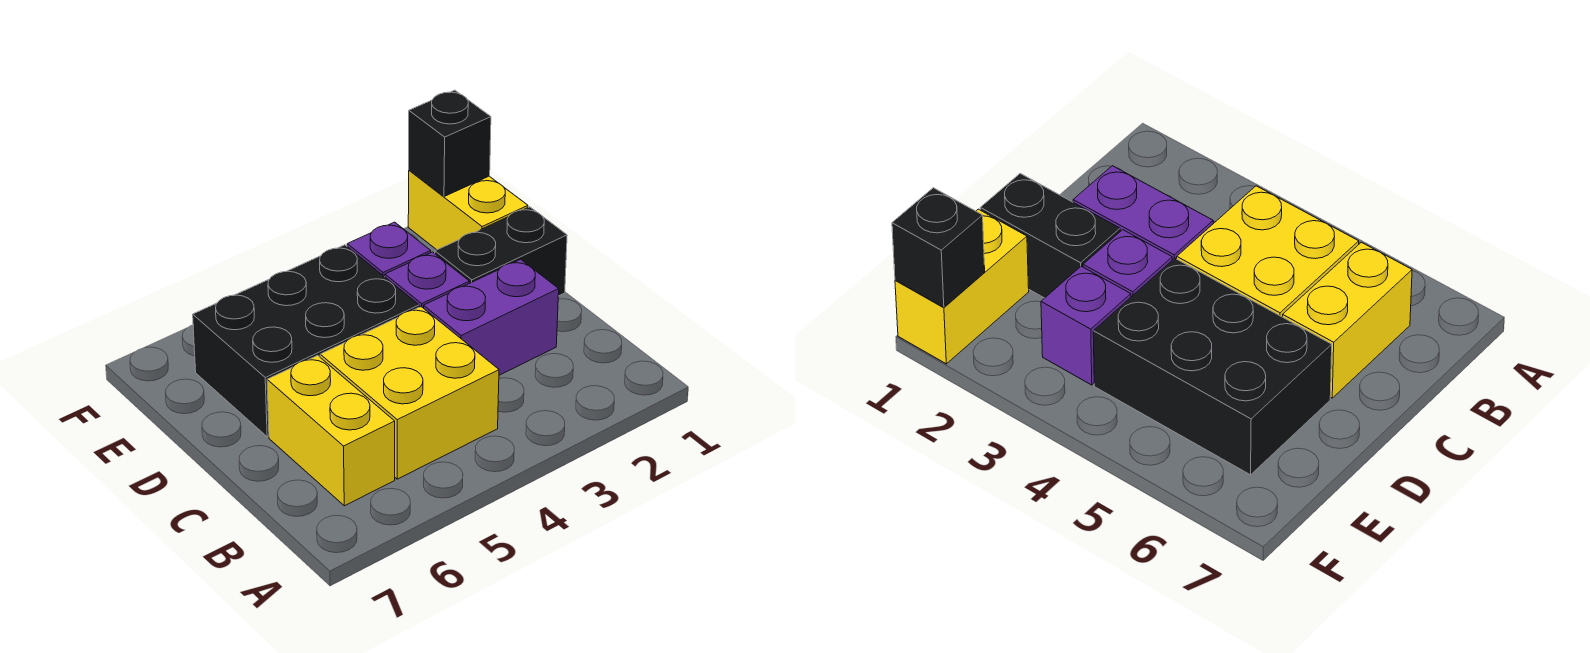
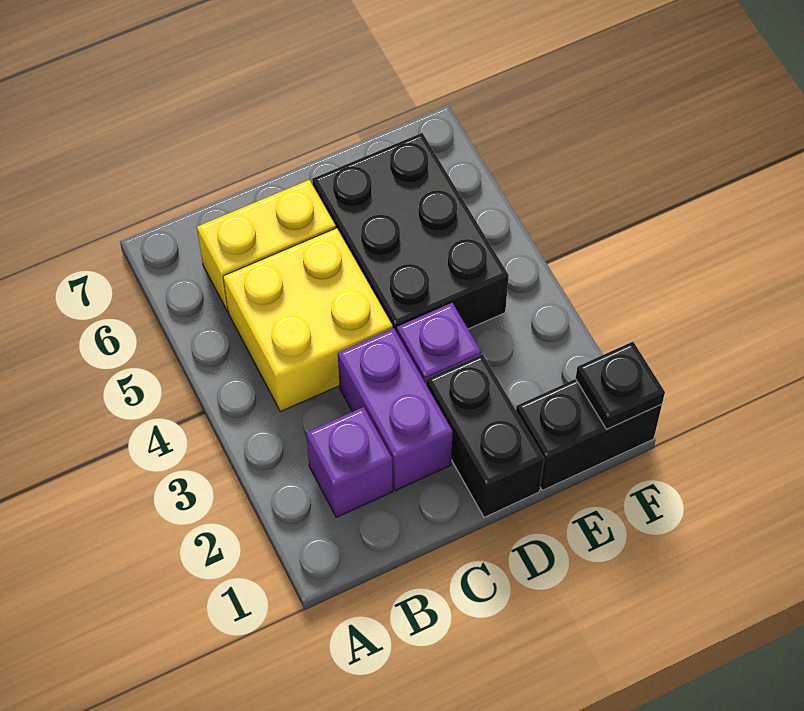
yellow brick E1:F1 level 1 -> black brick E1:F1 level 1
purple brick E3 level 1 -> purple brick B2 level 1
black brick F1 level 2 -> black plate F1 level 2

